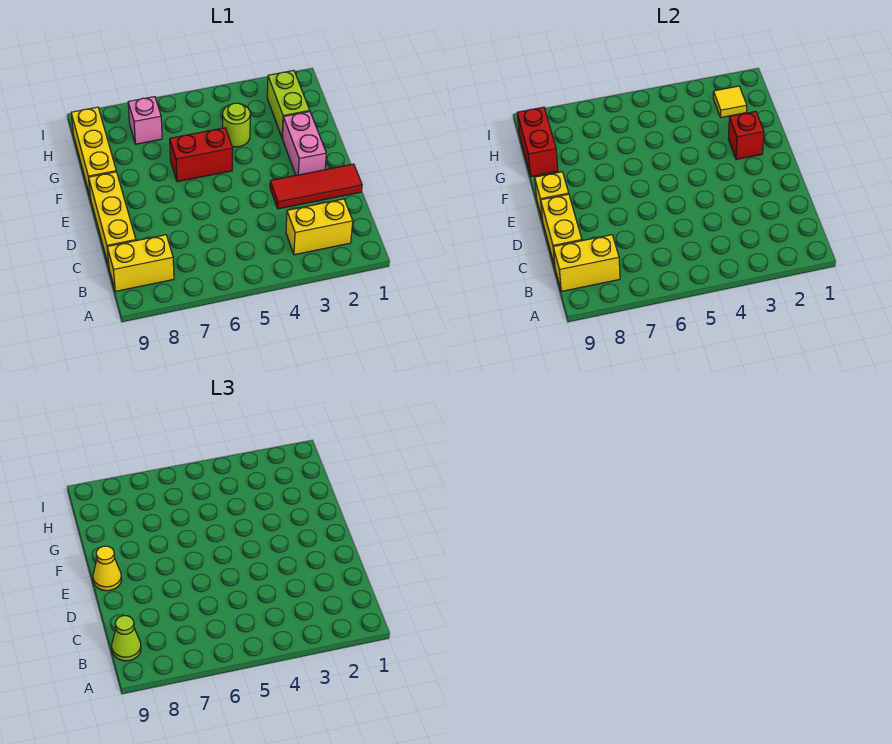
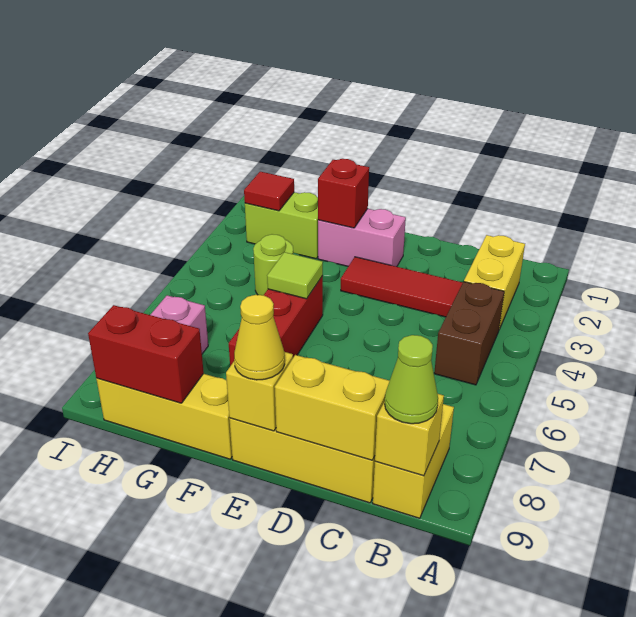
none -> brown brick B4:B5 level 1
yellow brick B8:B9 level 2 -> yellow brick B9 level 2
red tile D1:D3 level 1 -> red tile C3:E3 level 1
red brick F5:F6 level 1 -> red brick F5:F7 level 1
none -> lime tile F5 level 2
yellow tile H2 level 2 -> red tile H2 level 2

